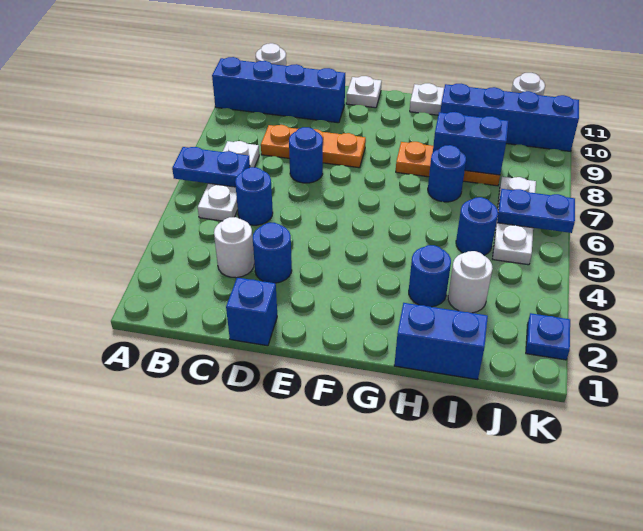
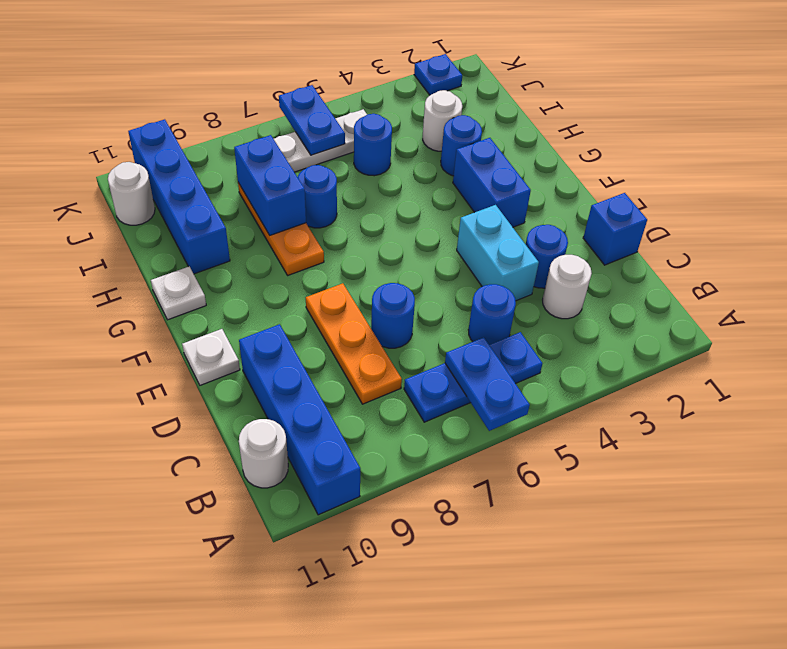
white plate B5:B7 level 1 -> blue plate B5:B7 level 1
none -> cyan brick D4:E4 level 1
blue brick H1:I1 level 1 -> blue brick F3:G3 level 1

